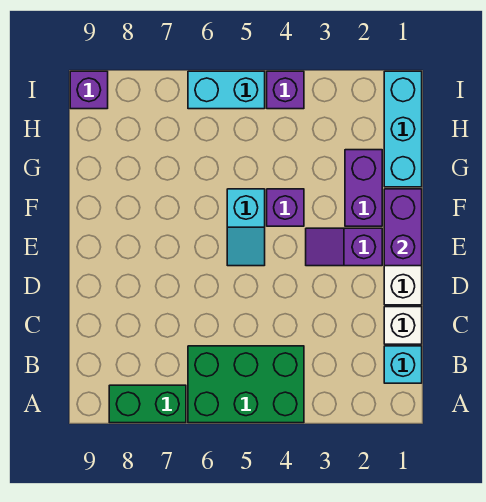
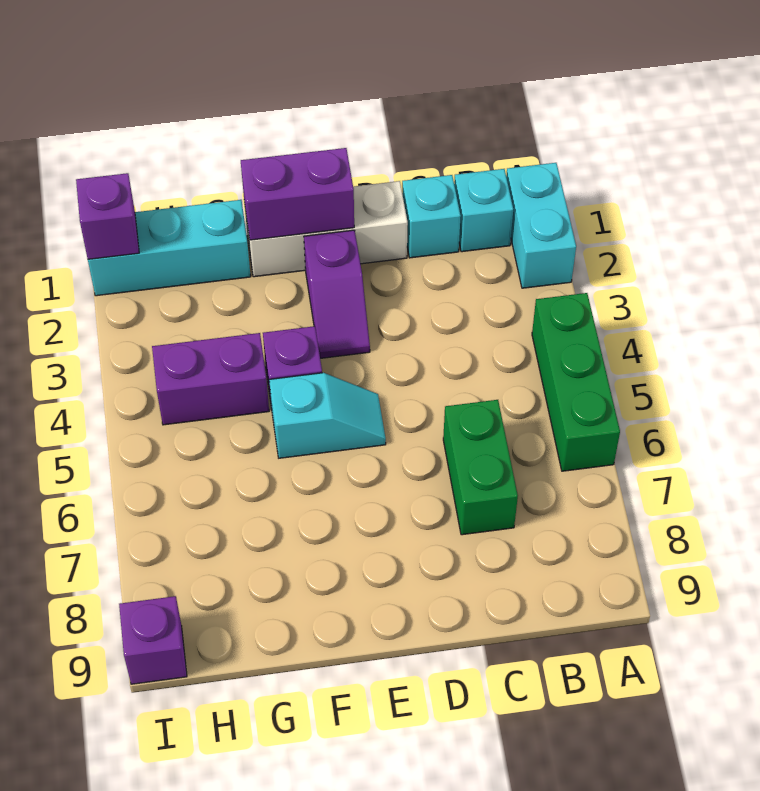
green brick A4:B6 level 1 -> green brick A4:A6 level 1
green brick A7:A8 level 1 -> green brick C6:C7 level 1
white brick C1 level 1 -> cyan brick C1 level 1
purple brick F2:G2 level 1 -> purple brick G4:H4 level 1
purple brick I4 level 1 -> purple brick I1 level 2
cyan brick I5:I6 level 1 -> cyan brick A1:A2 level 1

